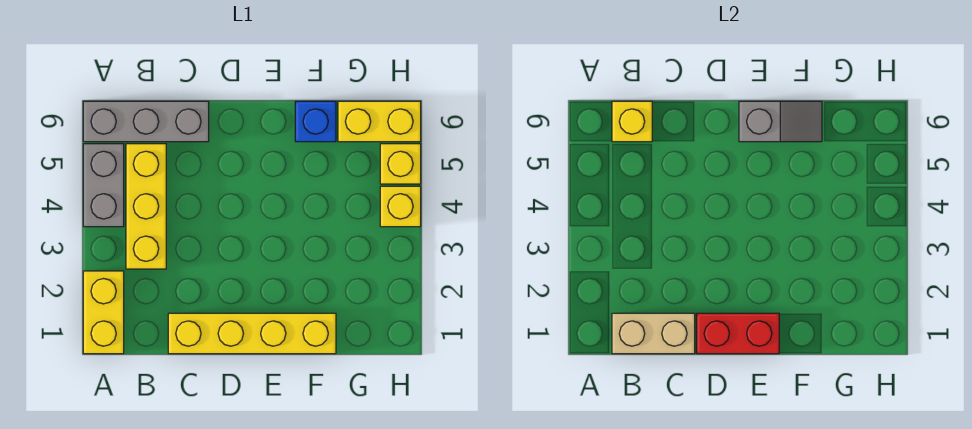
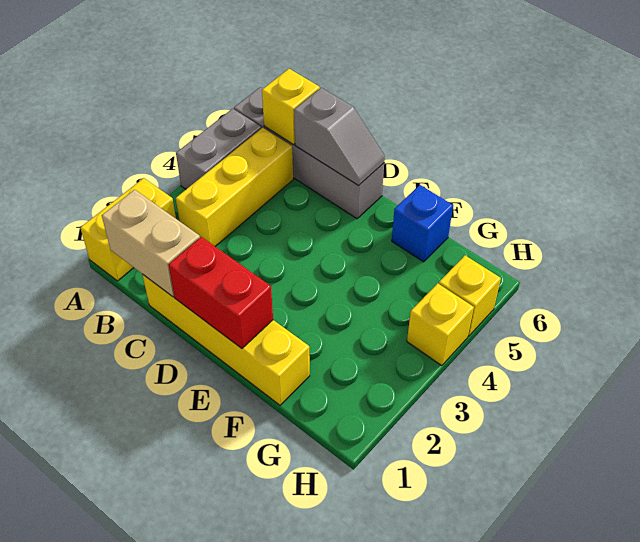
grey brick A6:C6 level 1 -> grey brick A6:D6 level 1
grey slope E6:F6 level 2 top E -> grey slope C6:D6 level 2 top C
yellow brick G6:H6 level 1 -> none

